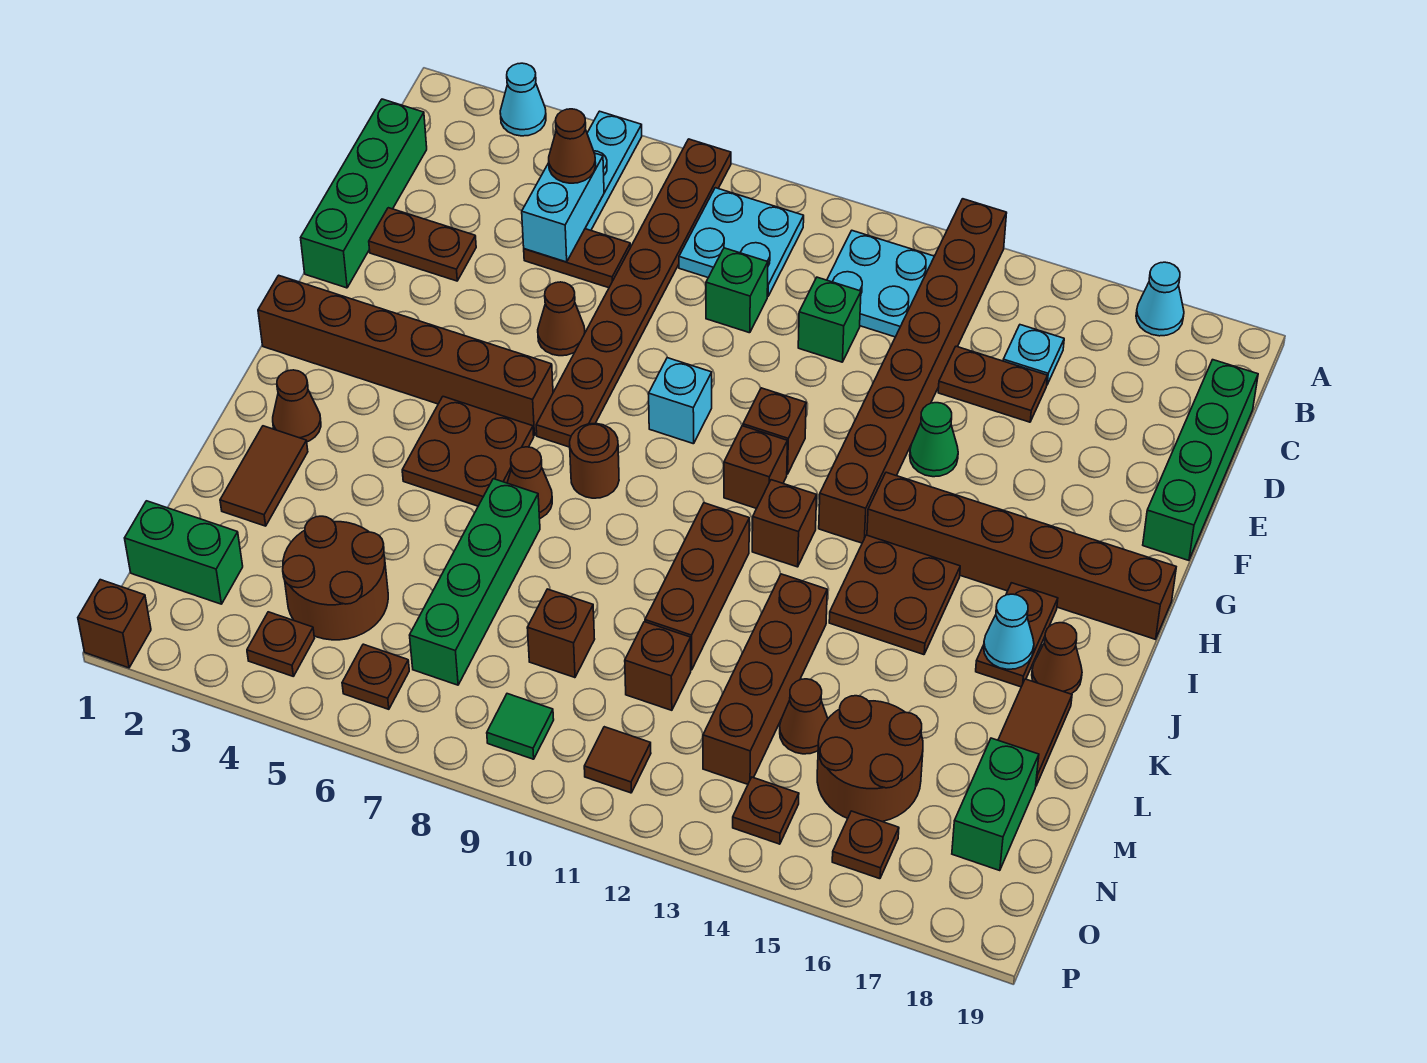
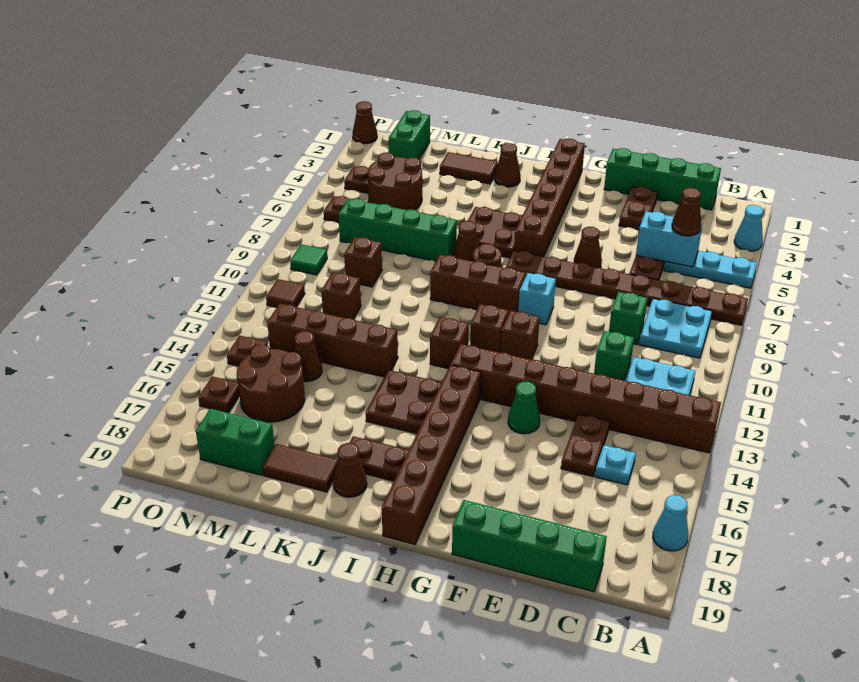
brown brick J11:L11 level 1 -> brown brick H9:J9 level 1
cyan cone J17 level 2 -> none
brown brick P1 level 1 -> brown cone P1 level 1

